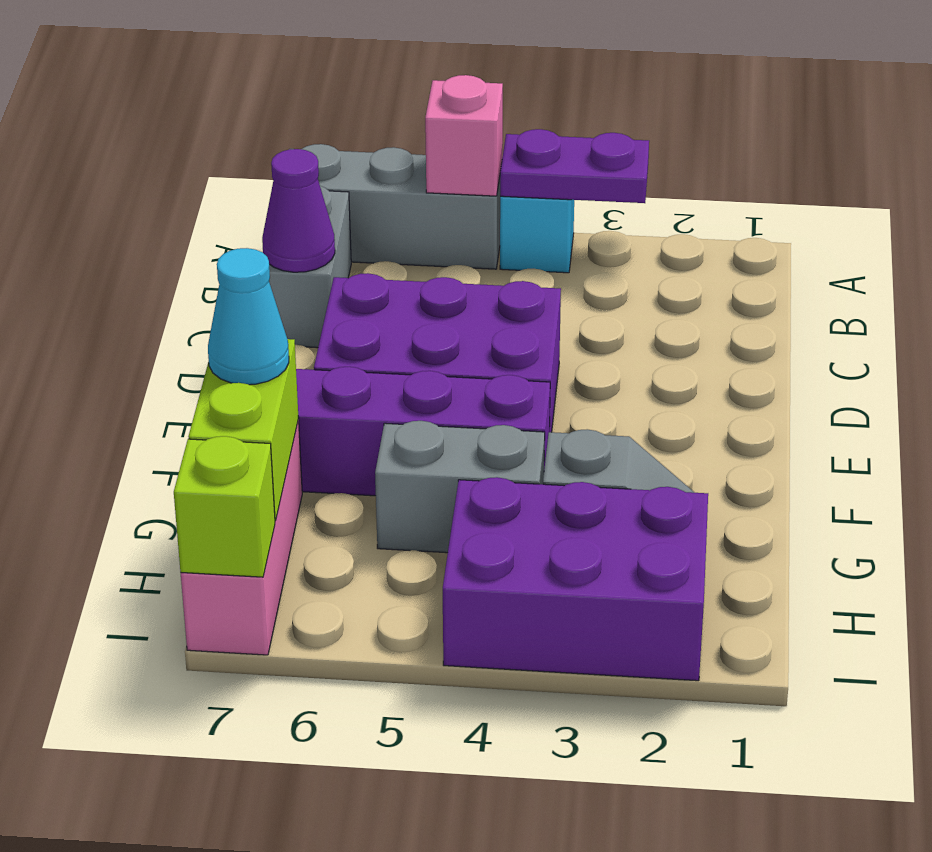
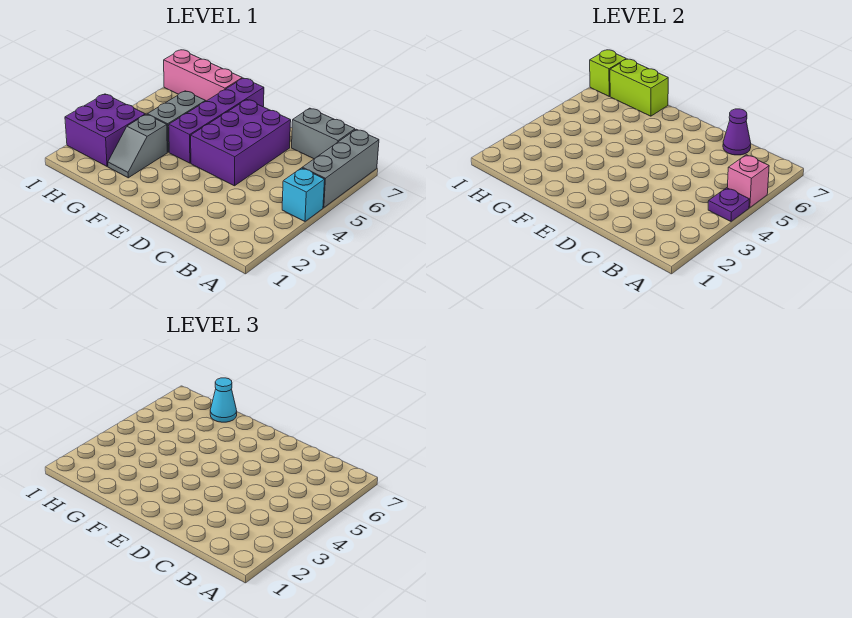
purple plate A3:A4 level 2 -> purple plate A4 level 2
purple brick H2:I4 level 1 -> purple brick H2:I3 level 1

